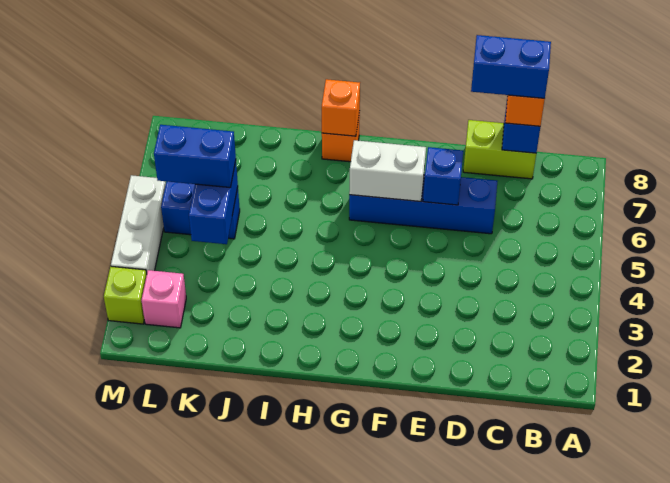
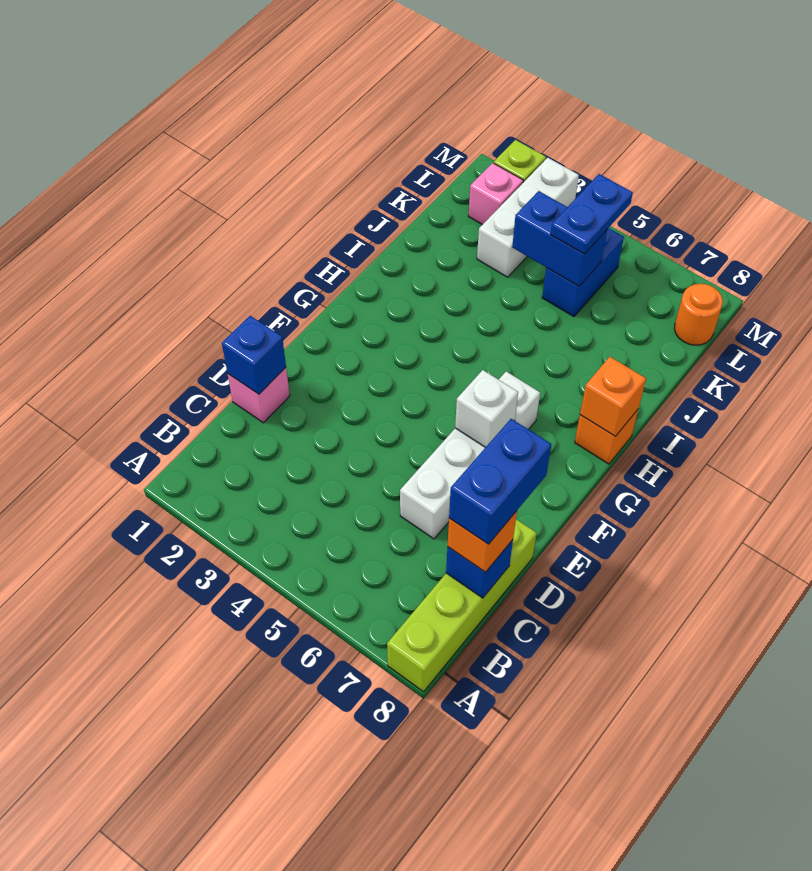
lime brick C8:D8 level 1 -> lime brick A8:D8 level 1
none -> pink brick D1 level 1
blue brick D6:G6 level 1 -> white brick D6:G6 level 1
blue brick E6 level 2 -> blue brick D1 level 2
white brick F6:G6 level 2 -> white brick F6 level 2
blue brick K5:L5 level 3 -> blue plate K5:L5 level 3
none -> orange round brick L8 level 1
white brick M3:M5 level 1 -> white brick K3:M3 level 1

